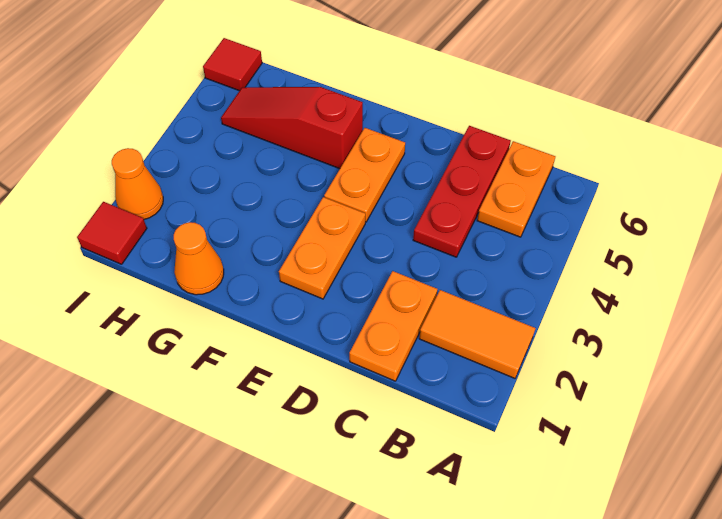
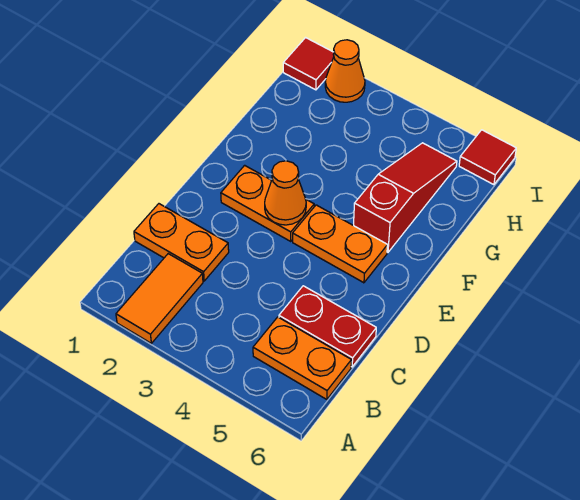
red plate C4:C6 level 1 -> red plate C5:C6 level 1
orange cone G1 level 1 -> orange cone E3 level 2

